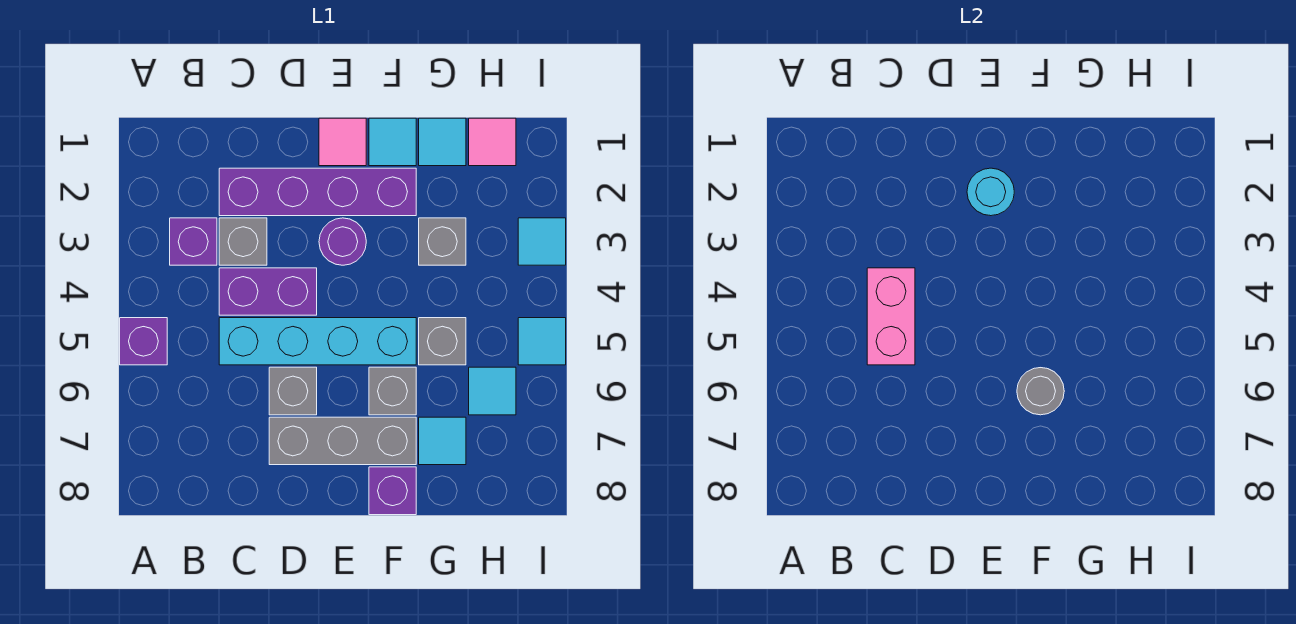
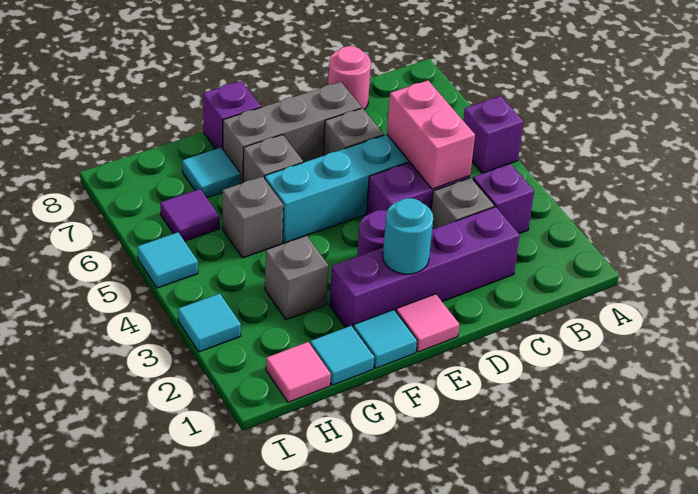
none -> pink round brick C8 level 1
grey round brick F6 level 2 -> none
cyan tile H6 level 1 -> purple tile H6 level 1

